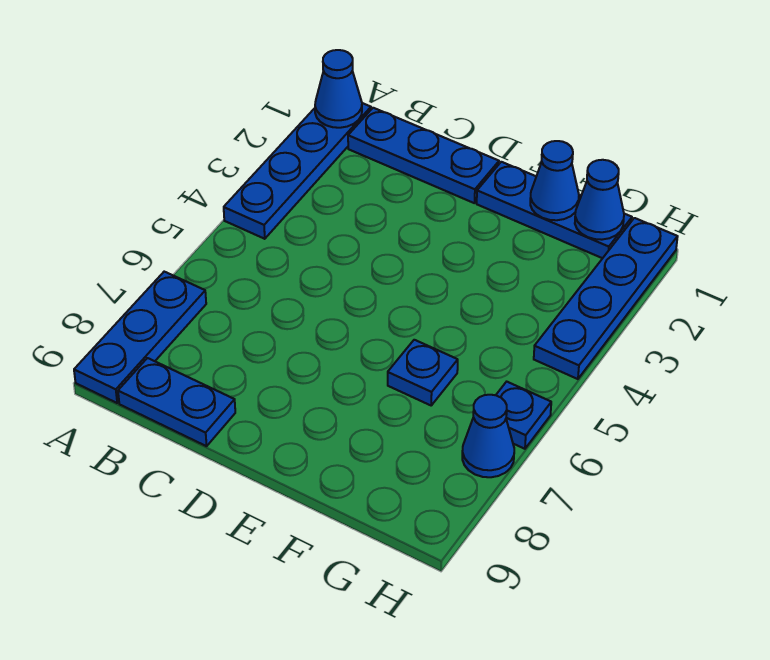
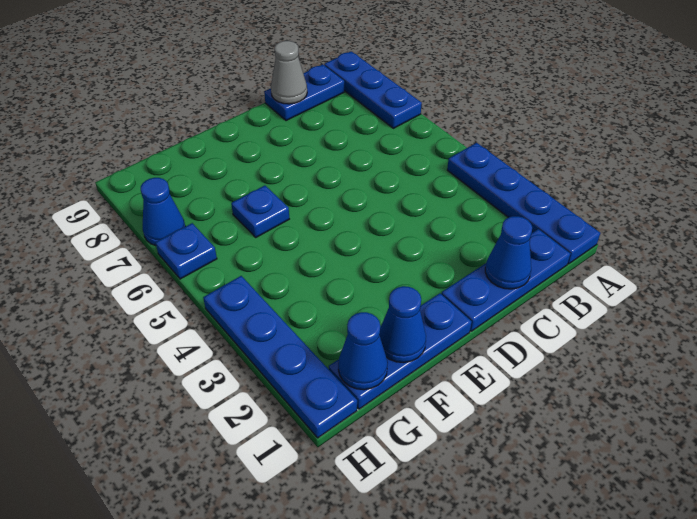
blue cone A1 level 2 -> blue cone C1 level 2
none -> grey cone C9 level 2

